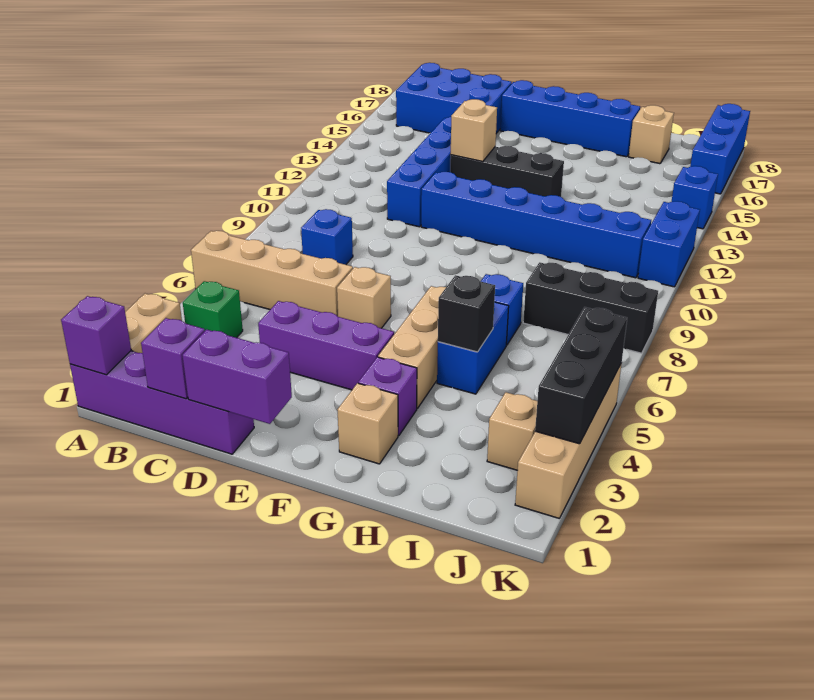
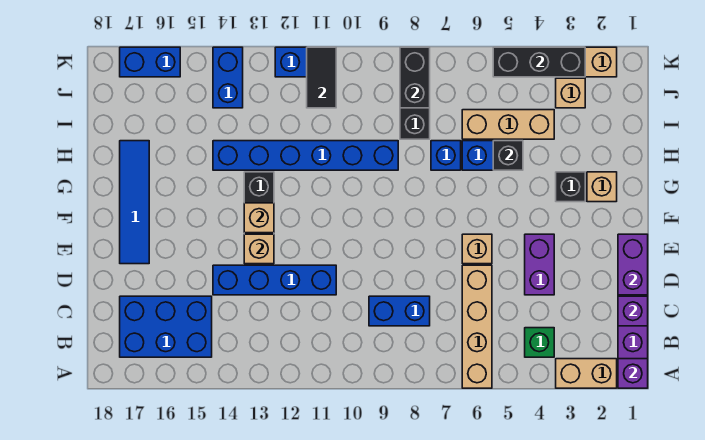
blue brick B16:D17 level 1 -> blue brick B15:C17 level 1
blue brick C8 level 1 -> blue brick C8:C9 level 1
purple brick D4:F4 level 1 -> purple brick D4:E4 level 1
blue brick E11:J11 level 1 -> blue brick H9:H14 level 1
blue brick E17:H17 level 1 -> blue tile E17:H17 level 1
purple brick G3 level 1 -> black brick G3 level 1
tan brick G4:G6 level 1 -> tan brick I4:I6 level 1
tan brick I17 level 1 -> tan brick F13 level 2
none -> black brick J8:K8 level 2
none -> black tile J11:K11 level 2
blue brick K14 level 1 -> blue brick J14:K14 level 1
blue brick K16:K18 level 1 -> blue brick K16:K17 level 1

